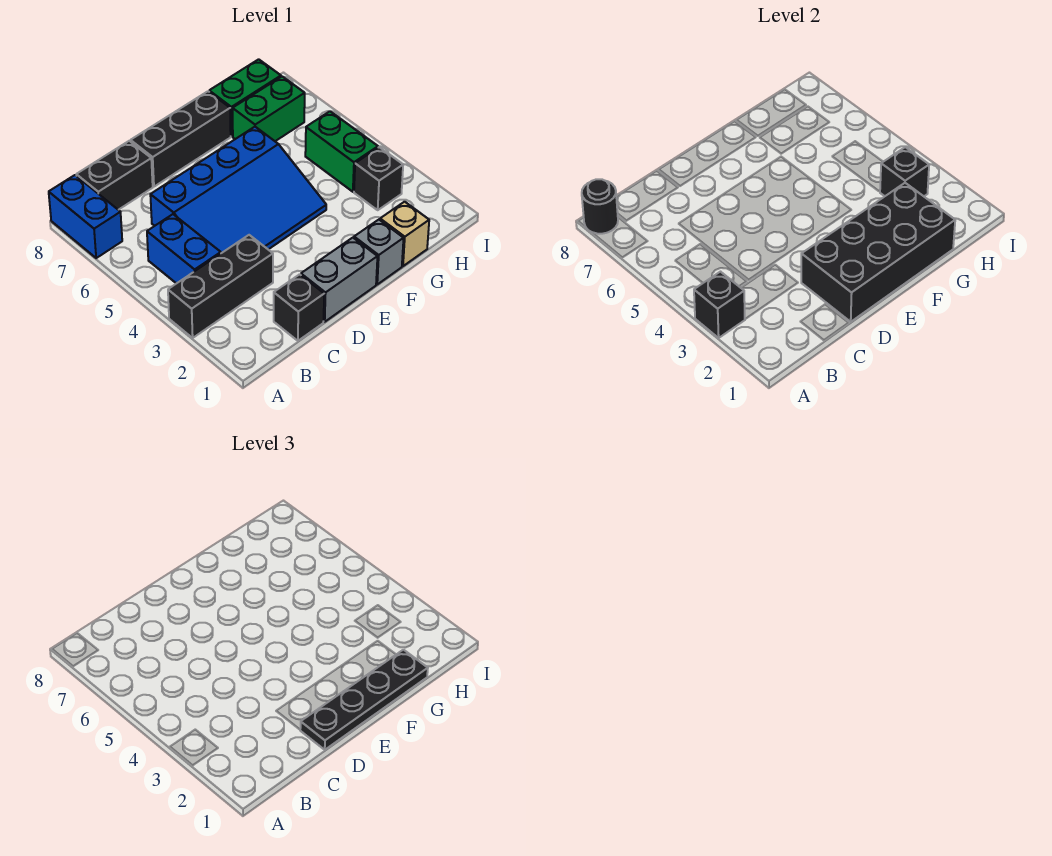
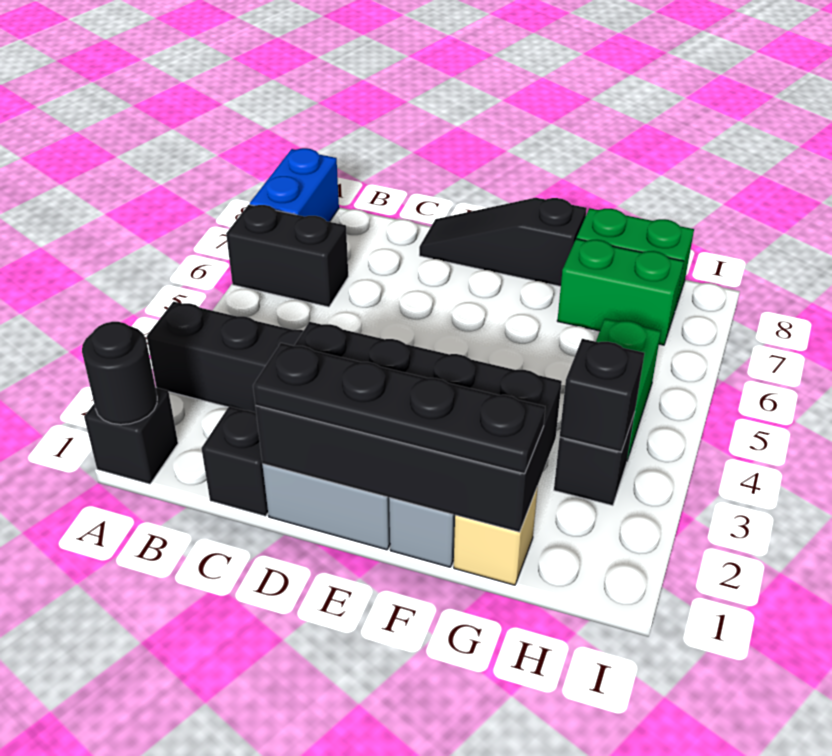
black brick A3 level 2 -> black brick A1 level 1
black round brick A8 level 2 -> black round brick A1 level 2
blue brick B4:B5 level 1 -> none
black brick B8:C8 level 1 -> black brick A6:B6 level 1
blue slope C4:F6 level 1 top 6 -> none
black brick D8:F8 level 1 -> black slope D8:F8 level 1 top F

